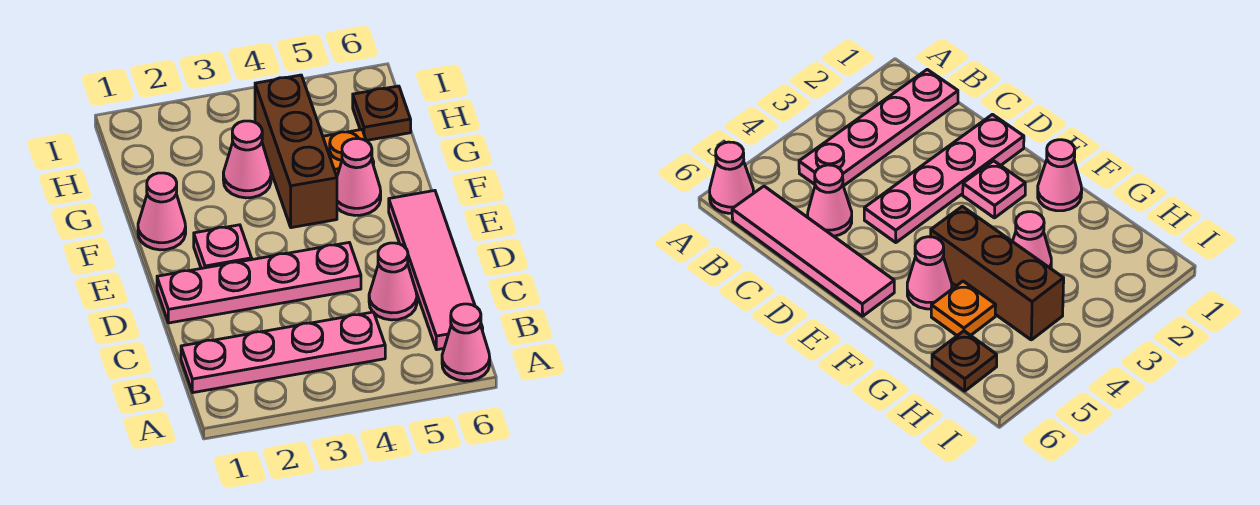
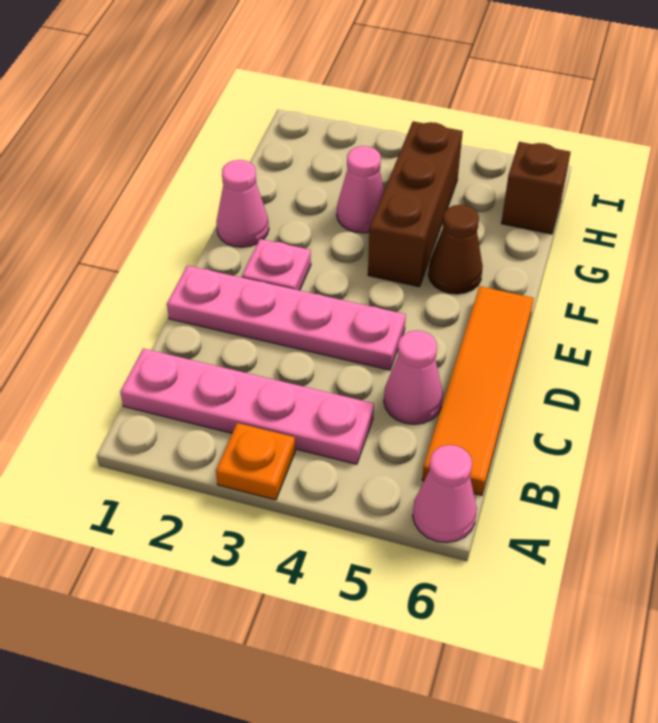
pink tile B6:E6 level 1 -> orange tile B6:E6 level 1
pink cone F5 level 1 -> brown cone F5 level 1
orange plate G5 level 1 -> orange plate A3 level 1
brown plate H6 level 1 -> brown brick H6 level 1

